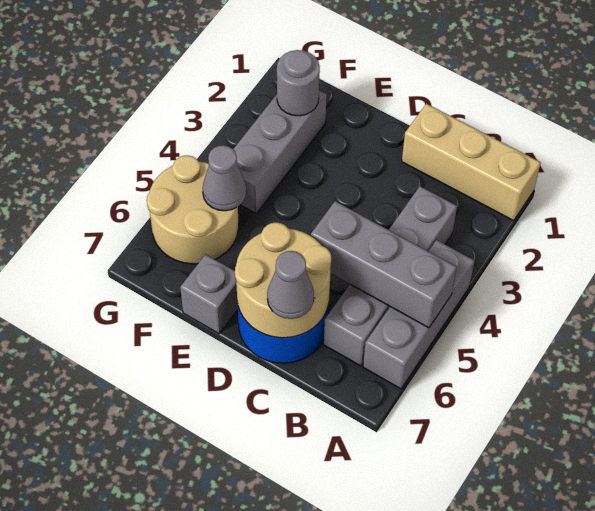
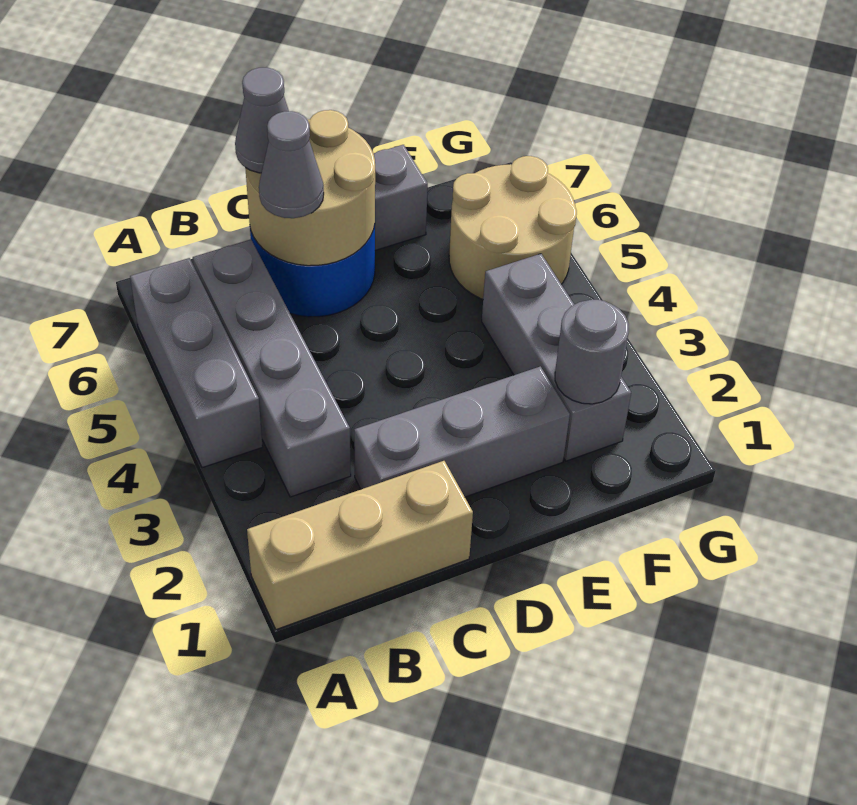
grey brick A5:C5 level 2 -> grey brick C2:E2 level 1
grey cone F5 level 2 -> grey cone C6 level 3

